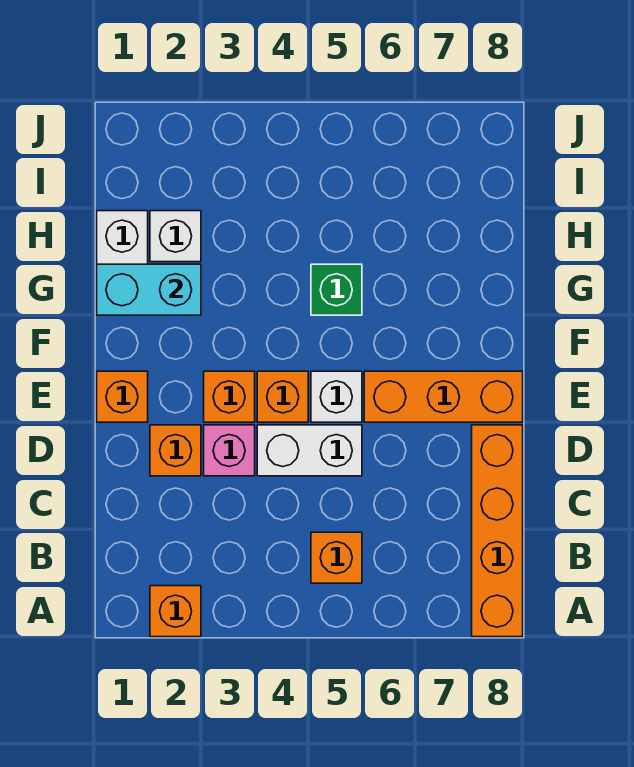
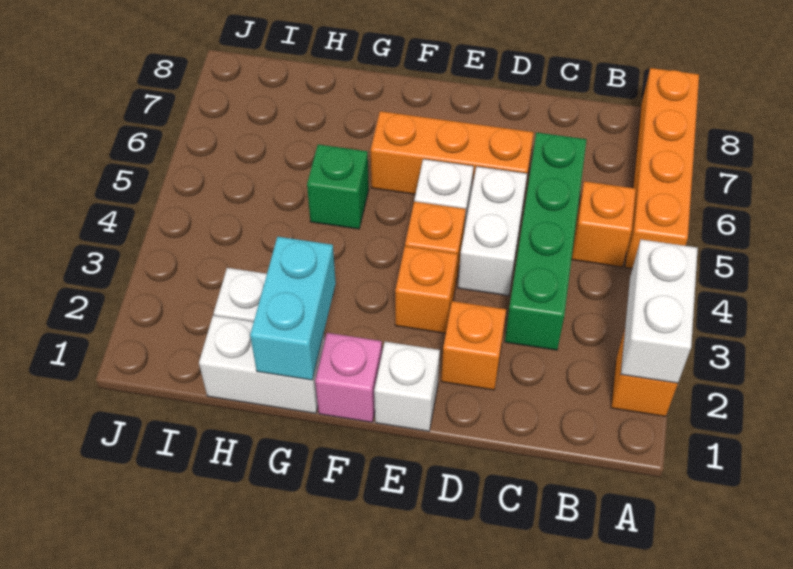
none -> white brick A2:A3 level 2
orange brick A8:D8 level 1 -> orange brick A5:A8 level 1
none -> green brick C3:C6 level 1
pink brick D3 level 1 -> pink brick F1 level 1
orange brick E1 level 1 -> white brick E1 level 1
orange brick E6:E8 level 1 -> orange brick D6:F6 level 1

